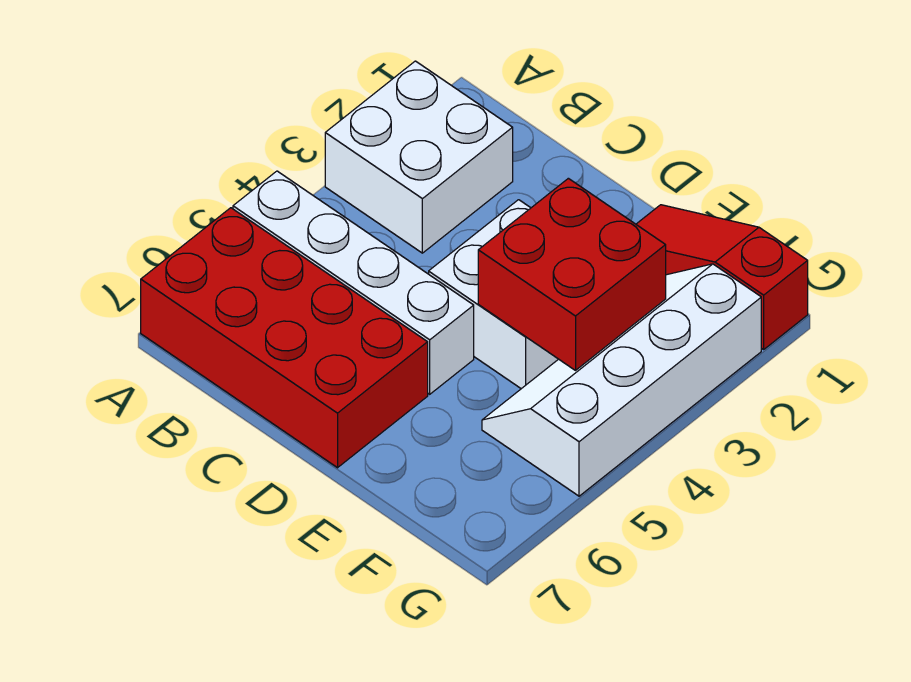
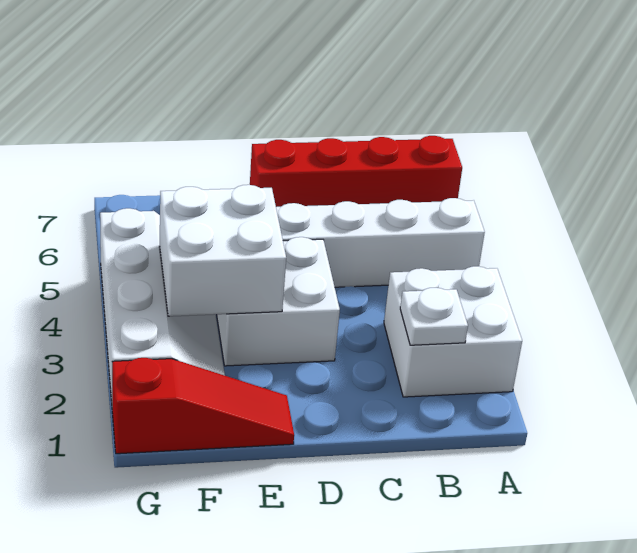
red brick A6:D7 level 1 -> red brick A7:D7 level 1
none -> white plate B2 level 2
red brick E3:F4 level 2 -> white brick E3:F4 level 2

